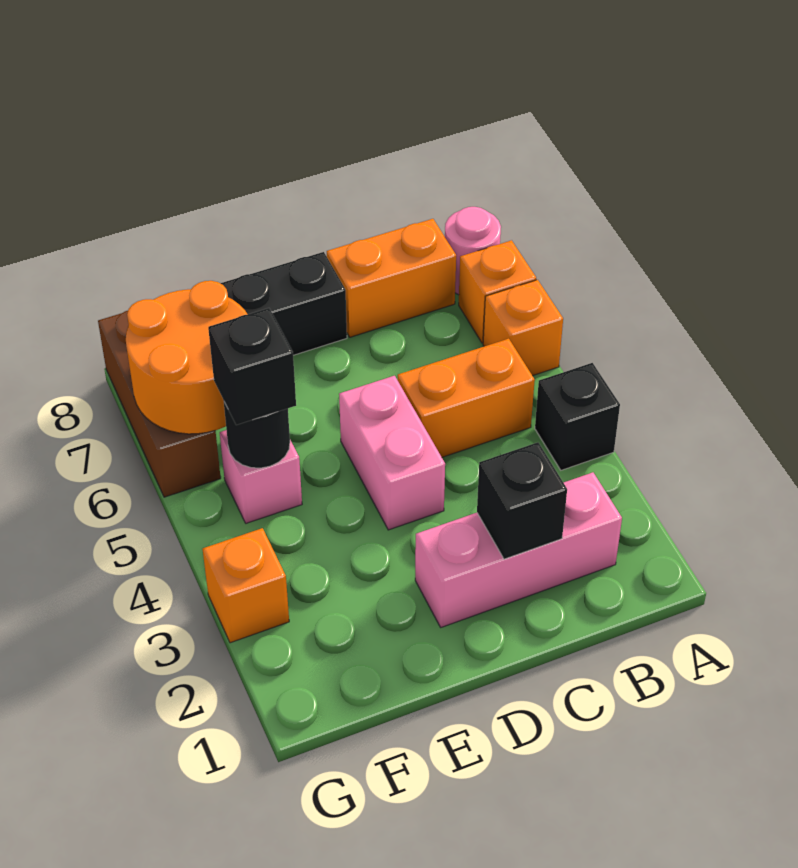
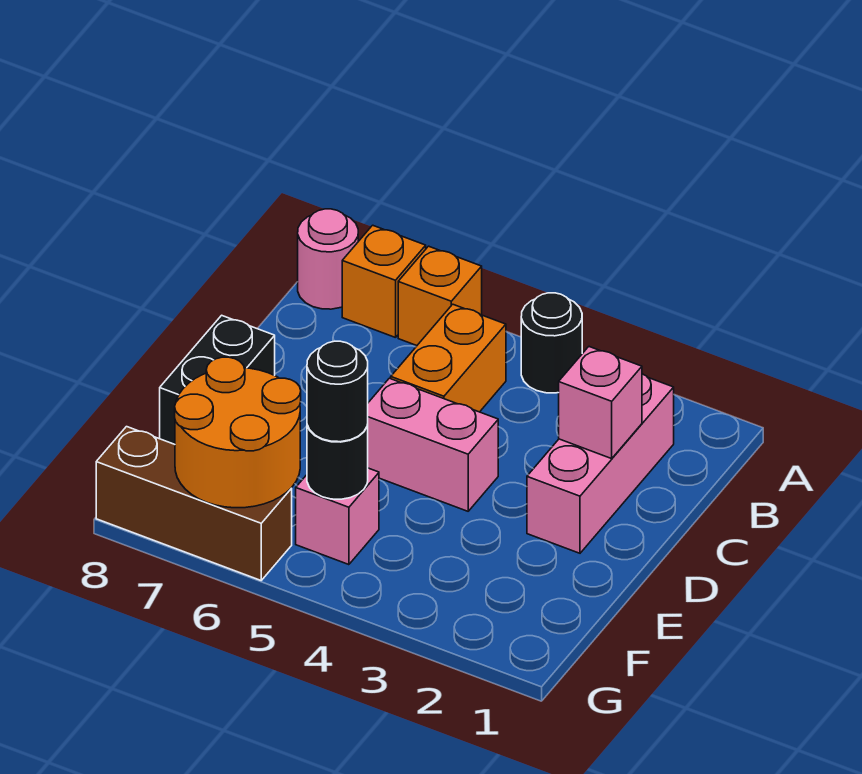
black brick A4 level 1 -> black round brick A4 level 1
orange brick B8:C8 level 1 -> none
black brick C2 level 2 -> pink brick C2 level 2
black brick F5 level 3 -> black round brick F5 level 3
orange brick G3 level 1 -> none

